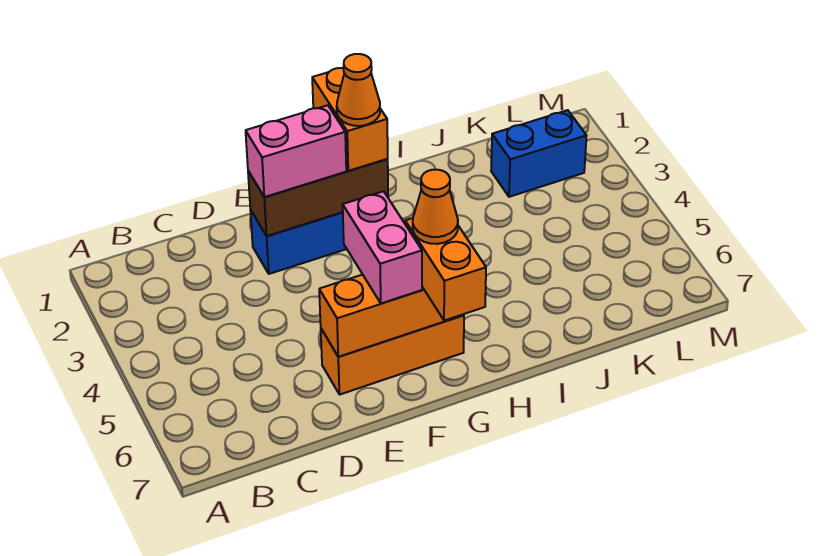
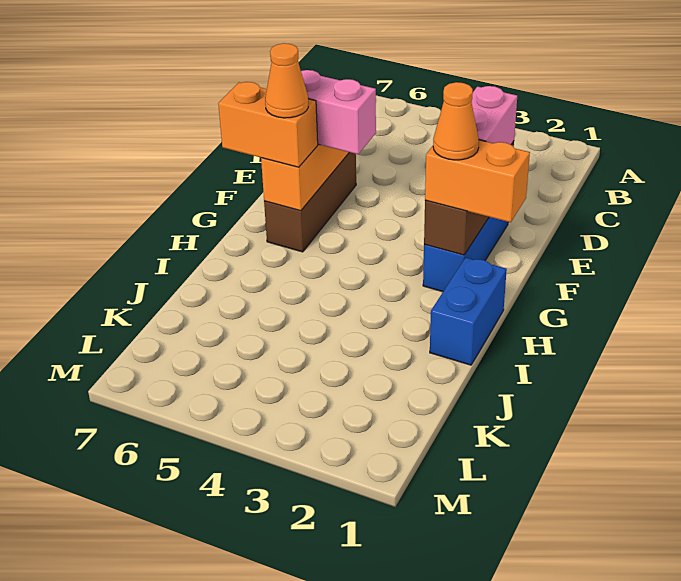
orange brick E6:G6 level 1 -> brown brick E6:G6 level 1
blue brick K2:L2 level 1 -> blue brick H1:I1 level 1

